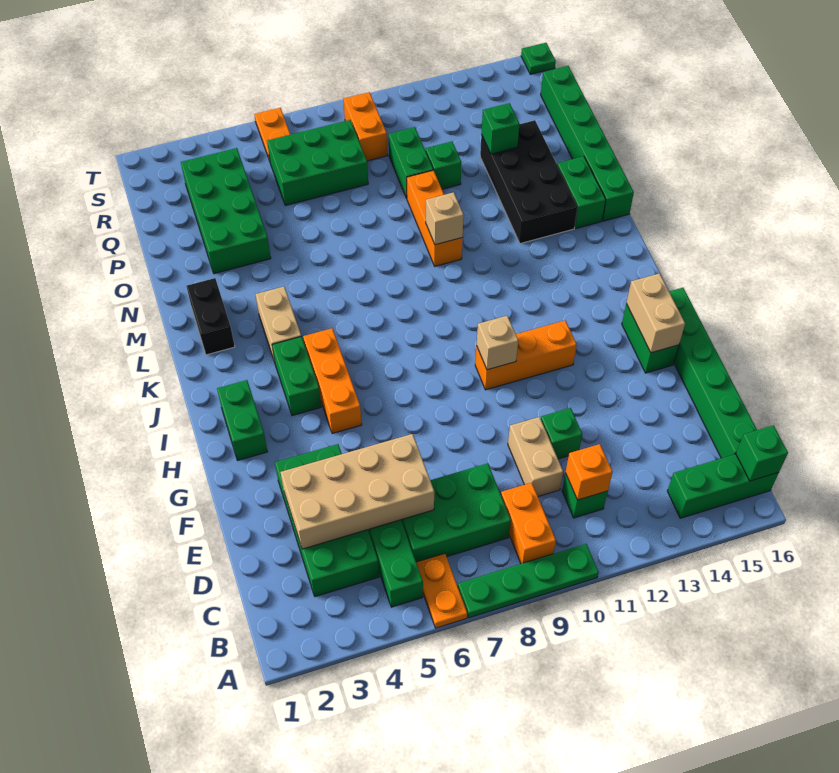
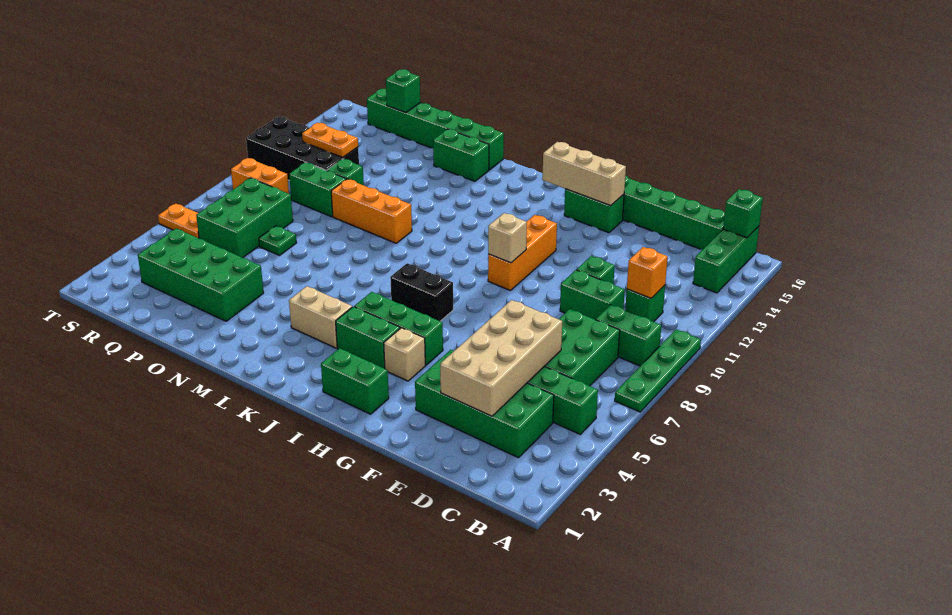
orange plate A6:B6 level 1 -> orange plate Q12:R12 level 2
orange brick B9:C9 level 1 -> green brick B9:C9 level 1
tan brick D10:E10 level 1 -> green brick D10:E10 level 1
tan brick G15:H15 level 2 -> tan brick G15:I15 level 2
orange brick H5:J5 level 1 -> green brick H5:J5 level 1
black brick L2:M2 level 1 -> black brick I7:J7 level 1
tan brick M10 level 2 -> tan brick H4 level 1
black brick M13:P14 level 1 -> black brick Q11:T12 level 1
green brick P13 level 2 -> green brick Q16 level 2
green plate T16 level 1 -> green plate P7 level 1

